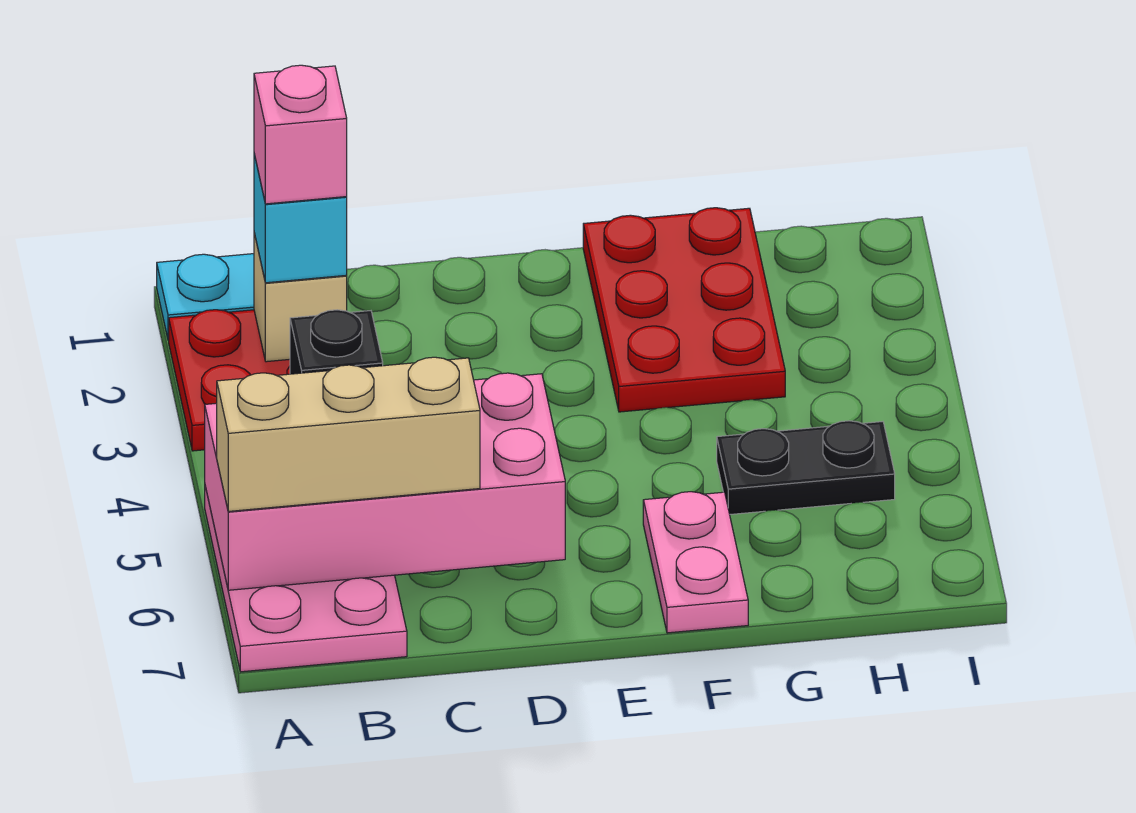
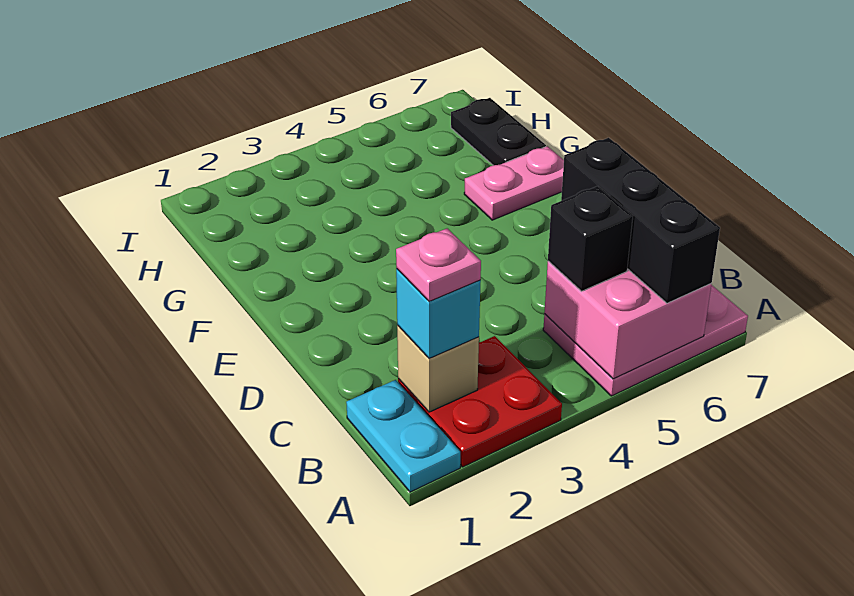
pink brick A5:D6 level 2 -> pink brick A5:B6 level 2
tan brick A6:C6 level 3 -> black brick A6:C6 level 3
pink brick B2 level 4 -> pink plate B2 level 4
red plate F1:G3 level 1 -> none
black plate G5:H5 level 1 -> black plate G7:H7 level 1

